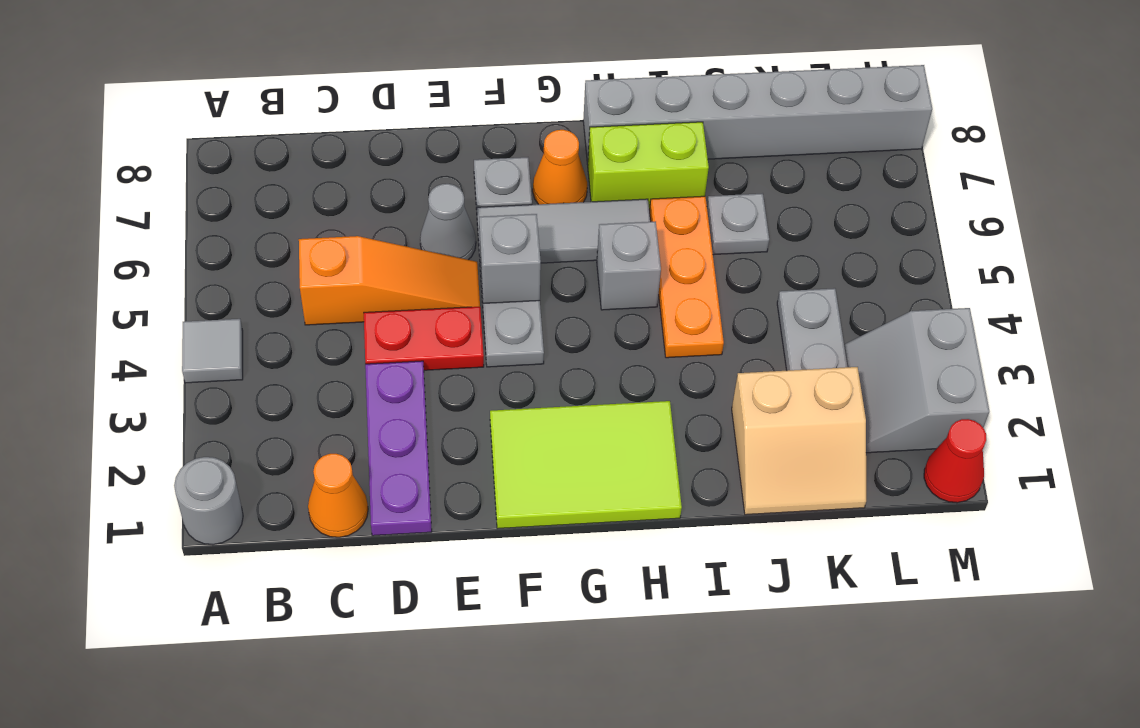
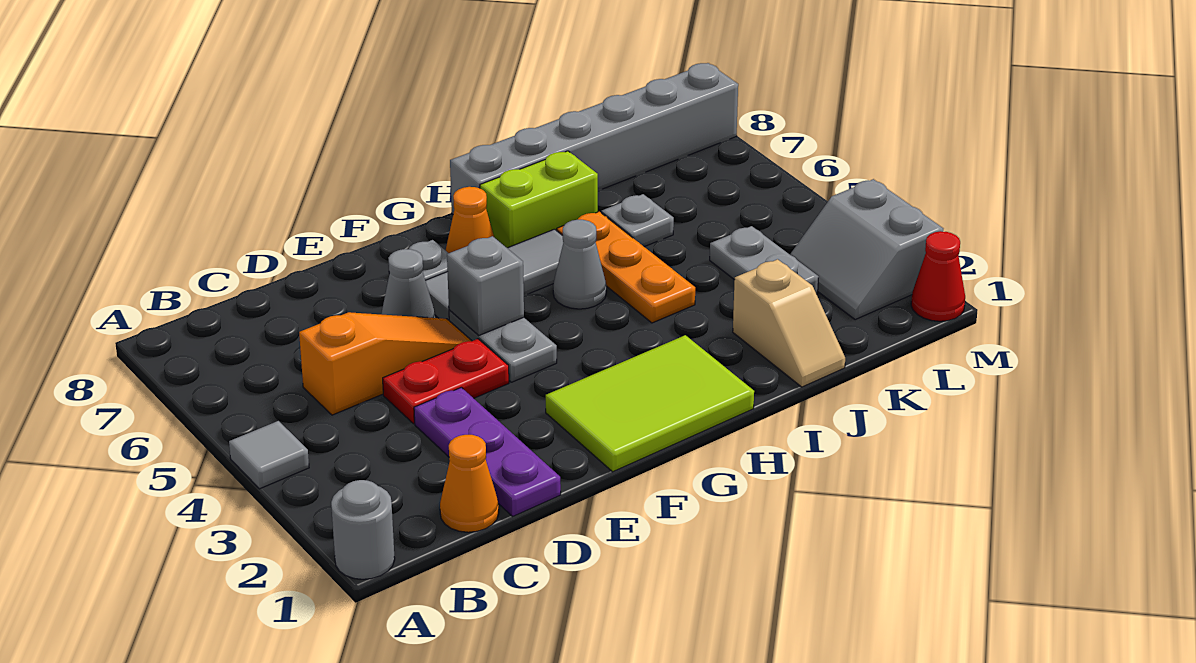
grey brick H5 level 1 -> grey cone H5 level 1
tan slope J1:K2 level 1 top 2 -> tan slope J1:J2 level 1 top 2

